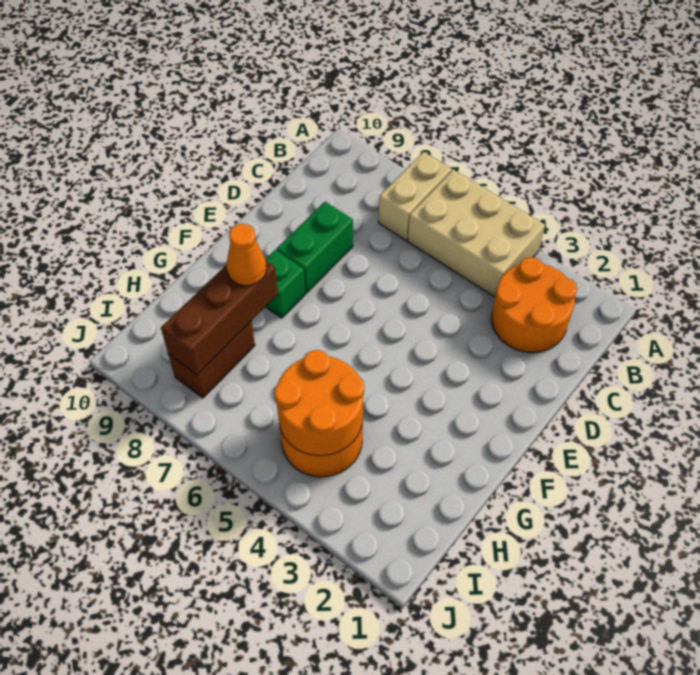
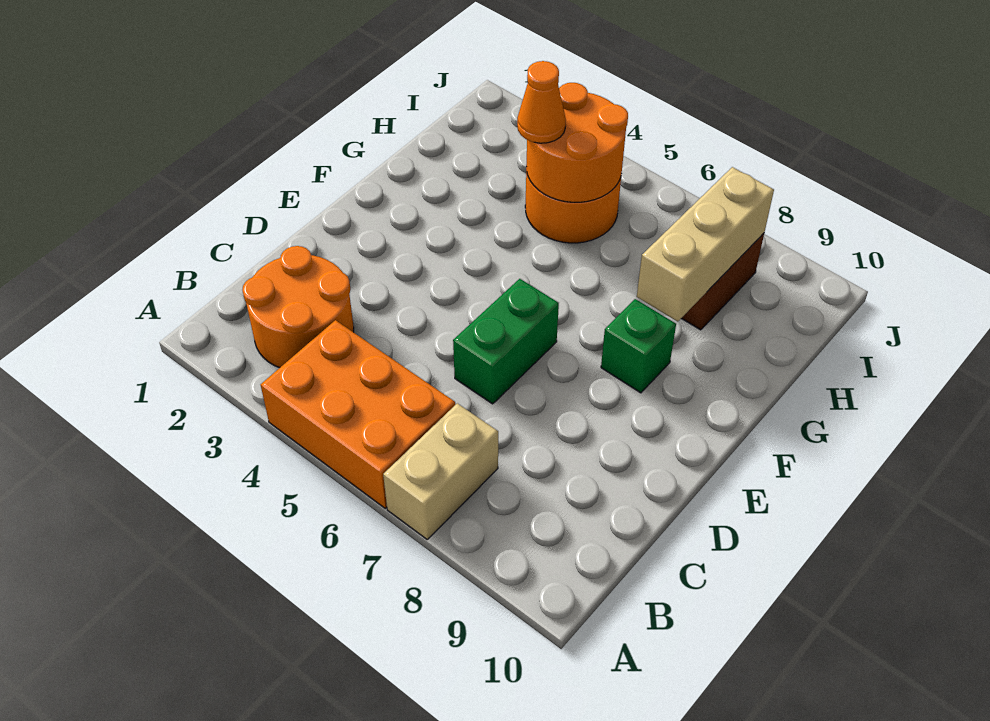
tan brick A4:B6 level 1 -> orange brick A4:B6 level 1
green brick D8:E8 level 1 -> green brick D6:E6 level 1
brown brick G8:I8 level 2 -> tan brick G8:I8 level 2
orange cone G8 level 3 -> orange cone H4 level 3

